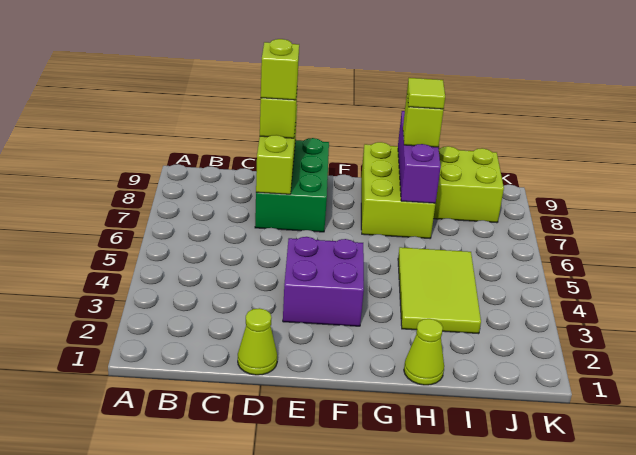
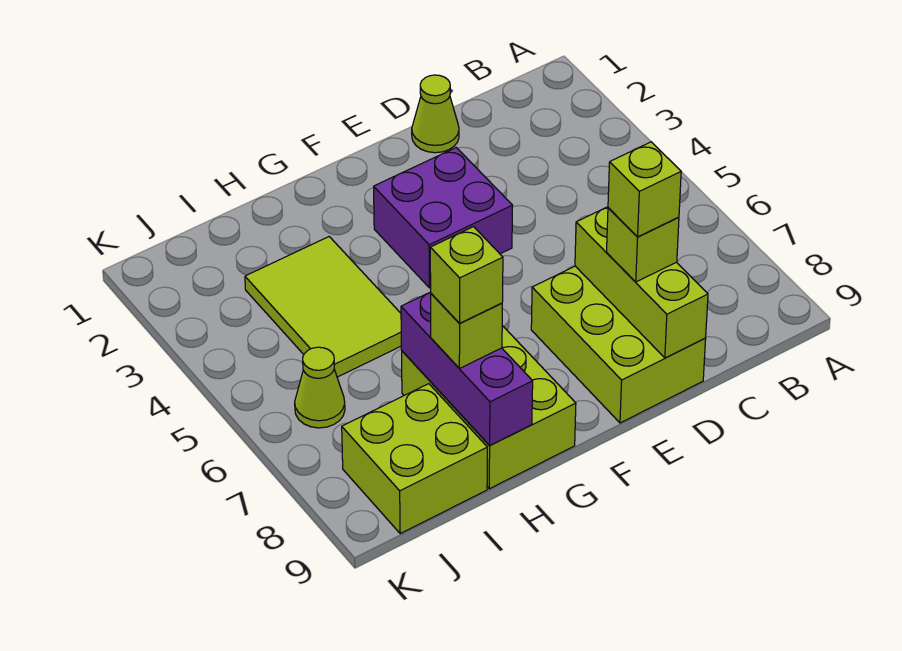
green brick D7:E9 level 1 -> lime brick D7:E9 level 1
lime cone H1 level 1 -> lime cone J6 level 1
lime tile H8 level 4 -> lime brick H8 level 4

